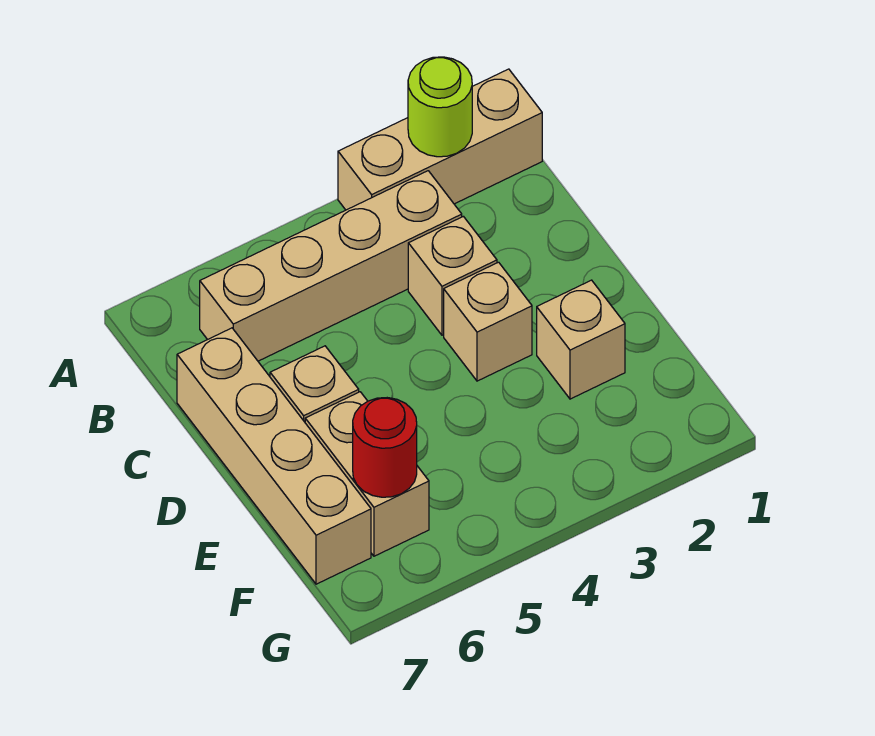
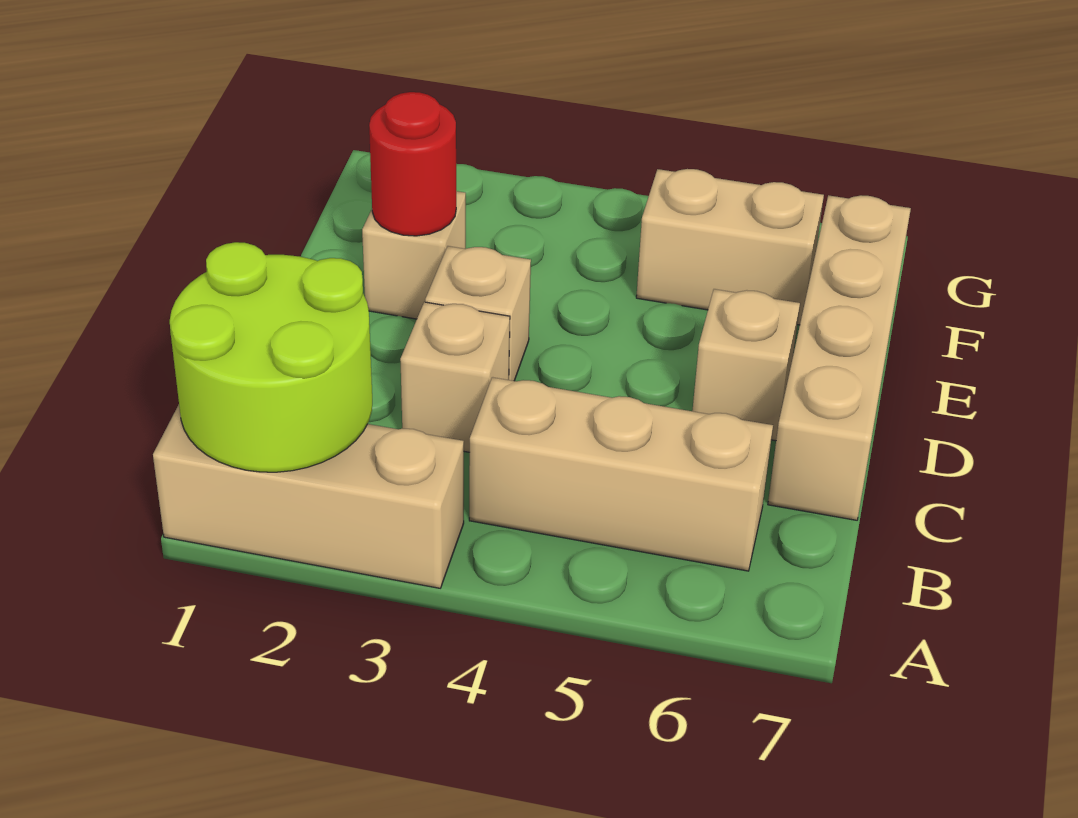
lime round brick A2 level 2 -> lime round brick A1:B2 level 2
tan brick B3:B6 level 1 -> tan brick B4:B6 level 1
tan brick E6:F6 level 1 -> tan brick F5:F6 level 1
red round brick F6 level 2 -> red round brick E2 level 2

